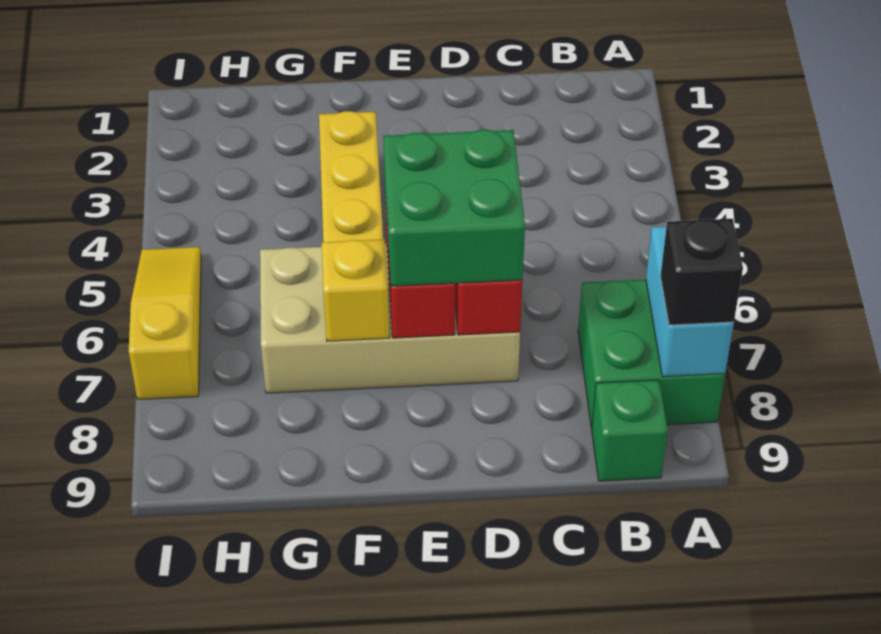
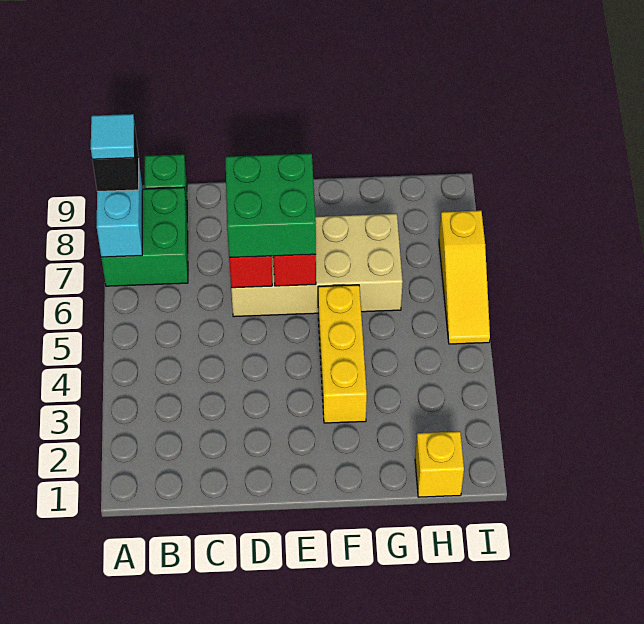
none -> cyan tile A8 level 4
yellow brick F7 level 2 -> yellow brick H1 level 1

